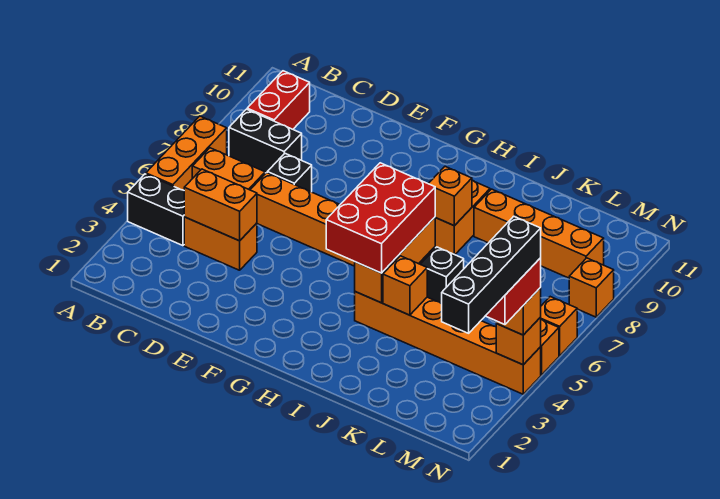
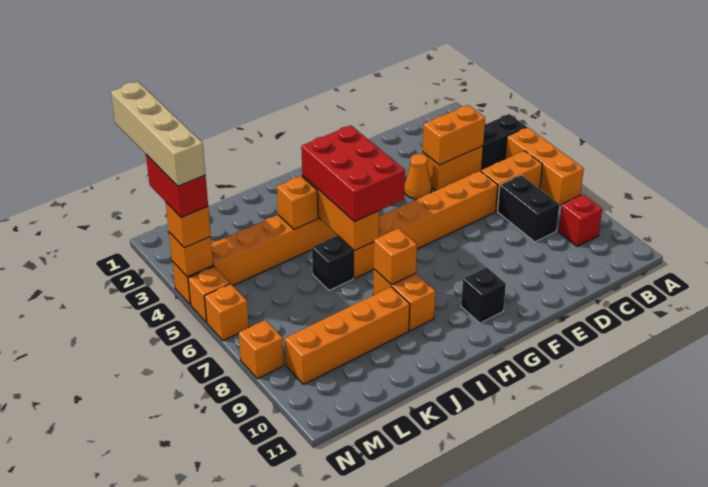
black brick B8:C8 level 1 -> black brick C7:C8 level 1
red brick B9:B10 level 1 -> red brick B9 level 1
black brick D7 level 1 -> black brick G10 level 1
none -> orange cone E4 level 1
black brick N1:N4 level 5 -> tan brick N1:N4 level 5

